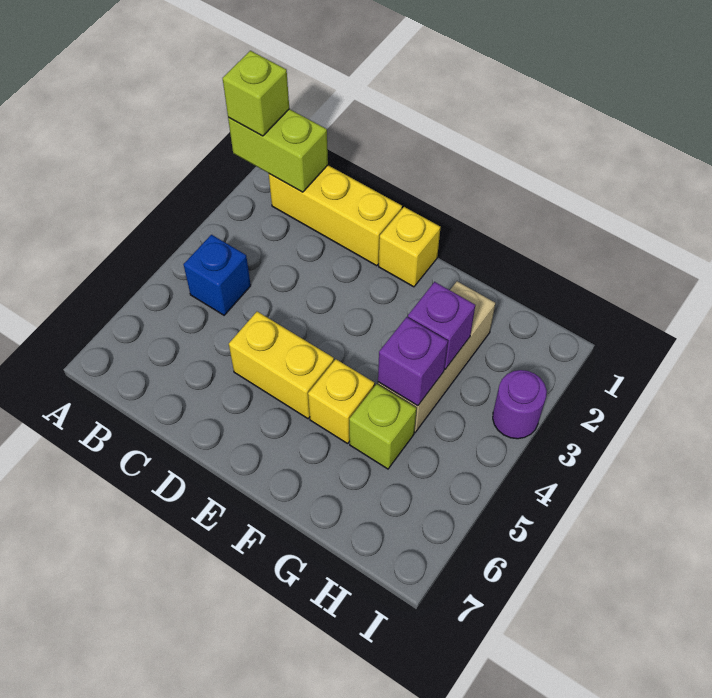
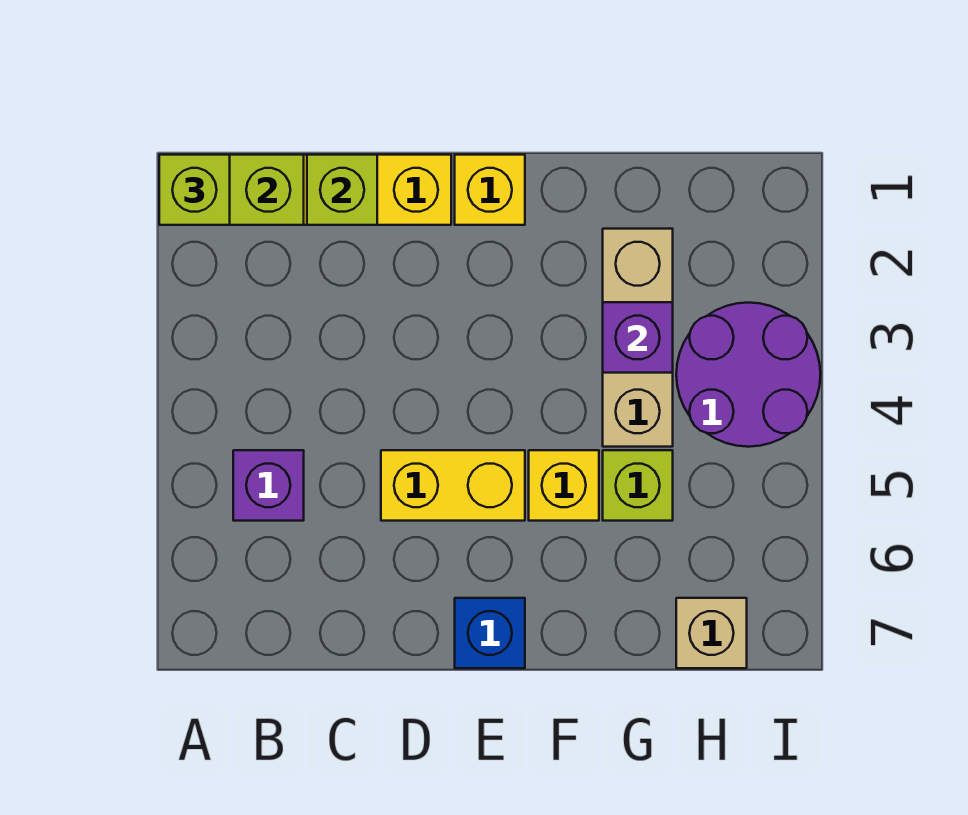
blue brick B4 level 1 -> blue brick E7 level 1
none -> lime brick C1 level 2
purple brick G4 level 2 -> purple brick B5 level 1
none -> tan brick H7 level 1
purple round brick I3 level 1 -> purple round brick H3:I4 level 1

